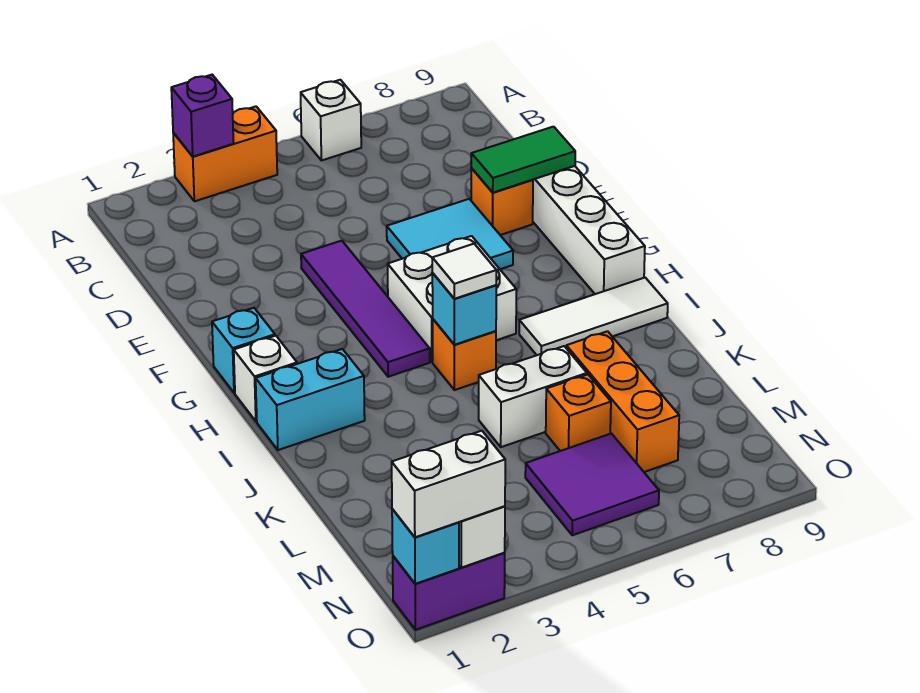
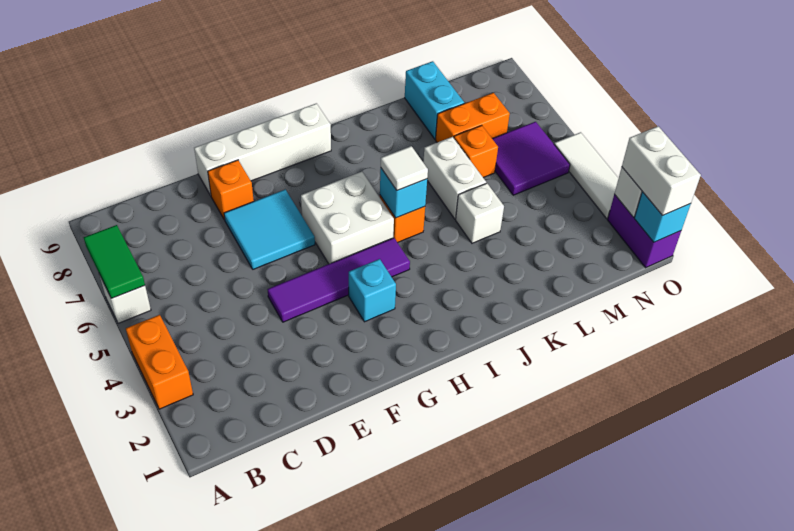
purple brick A3 level 2 -> none
green tile E8:E9 level 2 -> green tile A6:A7 level 2
cyan brick G1 level 1 -> cyan brick G3 level 1
white brick H1 level 1 -> white brick K4 level 1
cyan brick I1:I2 level 1 -> cyan brick L8:L9 level 1
white tile I7:I9 level 1 -> white tile O3:O5 level 1
orange brick K7:M7 level 1 -> orange brick L7:M7 level 1

